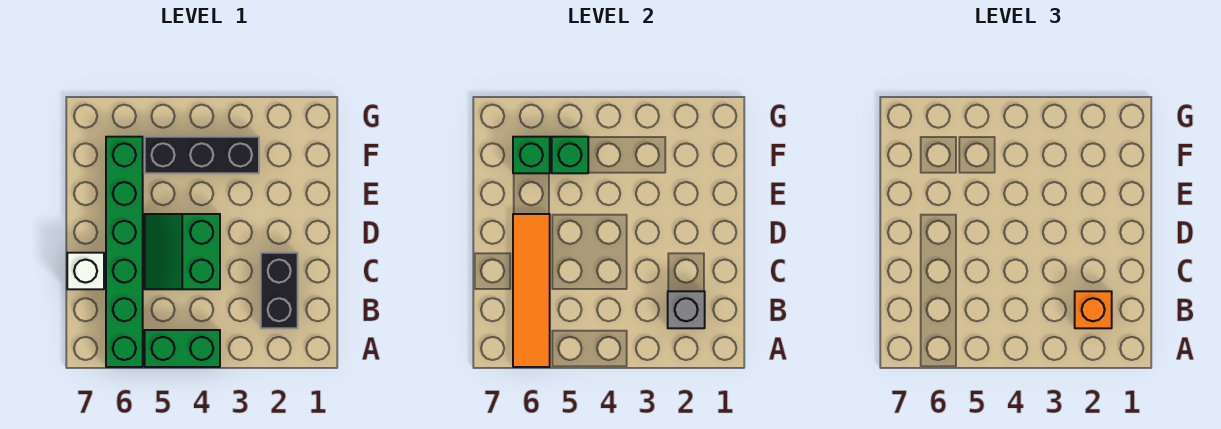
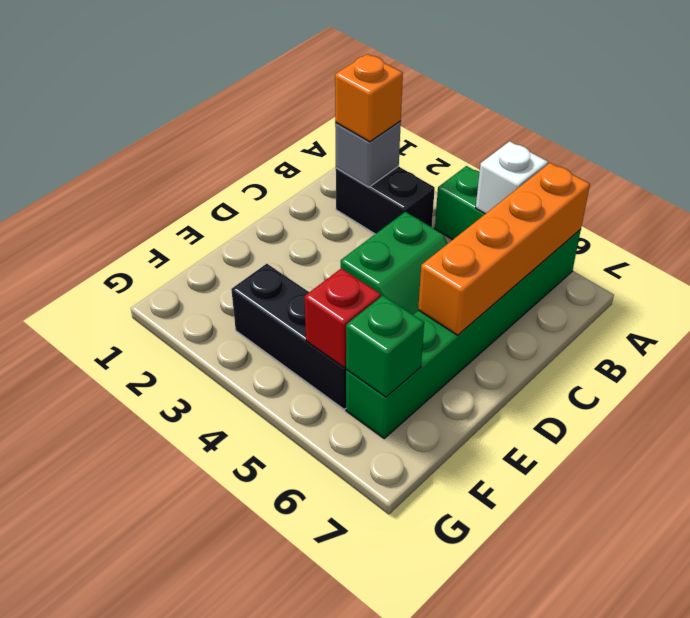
orange tile A6:D6 level 2 -> orange brick A6:D6 level 2
black brick B2:C2 level 1 -> black brick B2:B3 level 1
white brick C7 level 1 -> white brick A5 level 2
green brick F5 level 2 -> red brick F5 level 2

